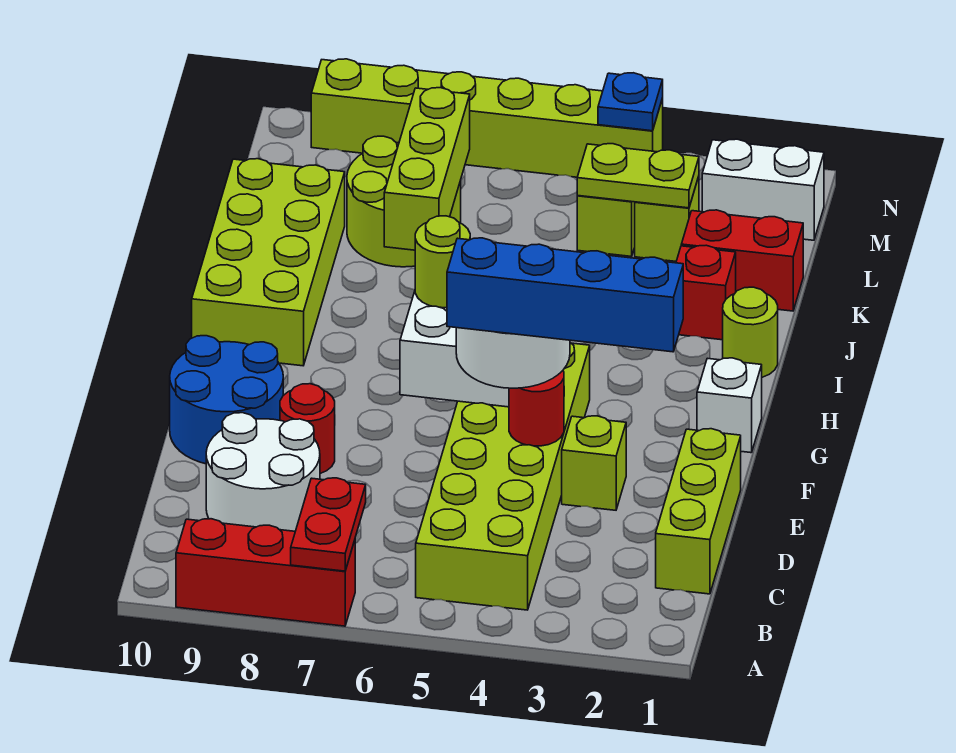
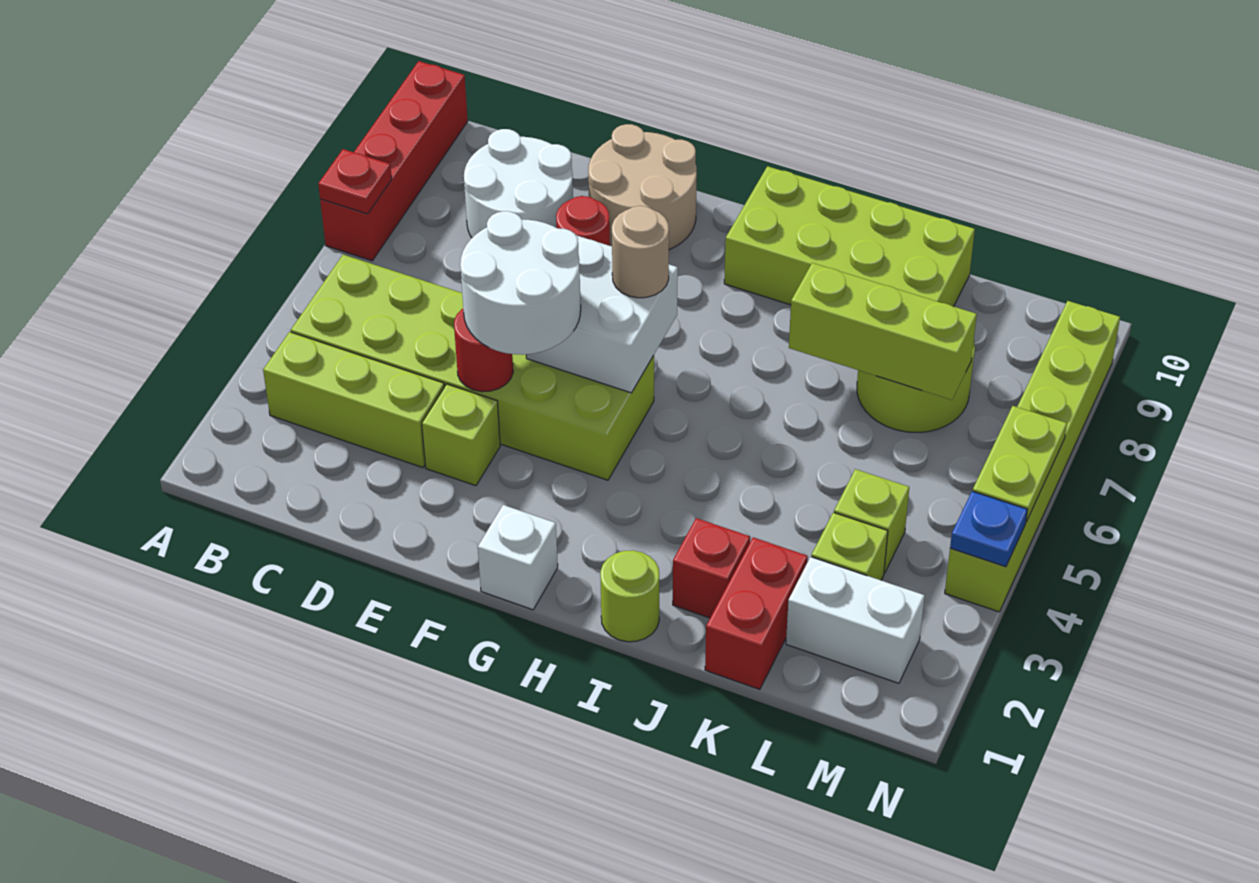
red brick A7:A9 level 1 -> red brick A7:A10 level 1
red plate A7:B7 level 2 -> red plate A7 level 2
lime brick C1:E1 level 1 -> lime brick B3:D3 level 1
blue brick E2:E5 level 4 -> none
blue round brick E9:F10 level 1 -> tan round brick E9:F10 level 1
lime round brick G6 level 3 -> tan round brick G6 level 3
lime plate L3:L4 level 2 -> lime plate N5:N6 level 2
white brick M1:M2 level 1 -> white brick L2:M2 level 1

